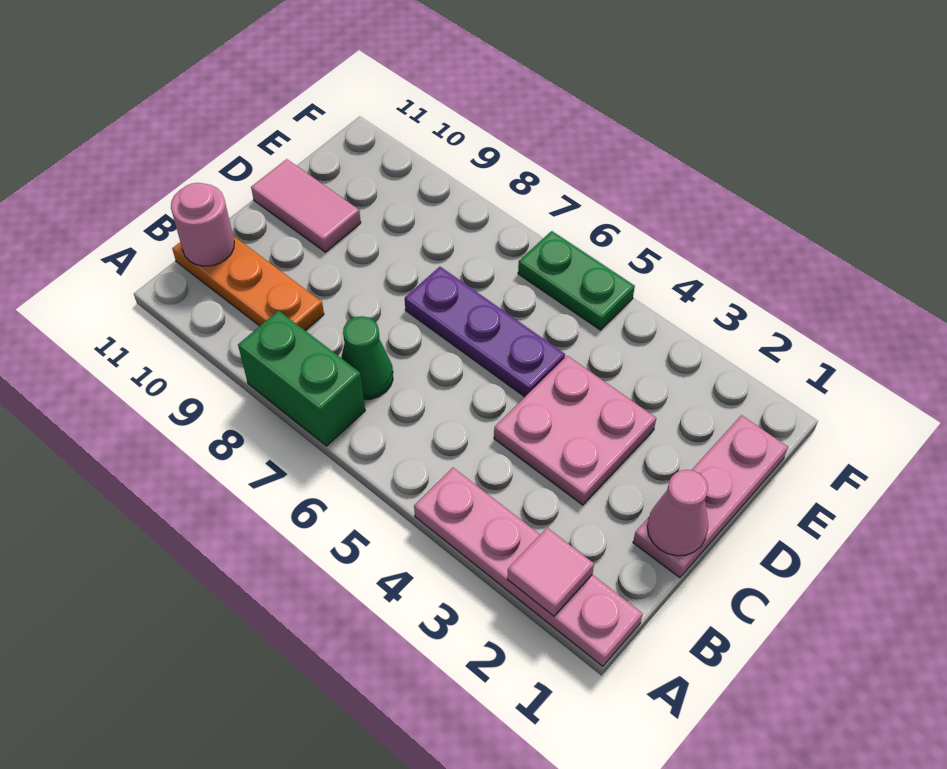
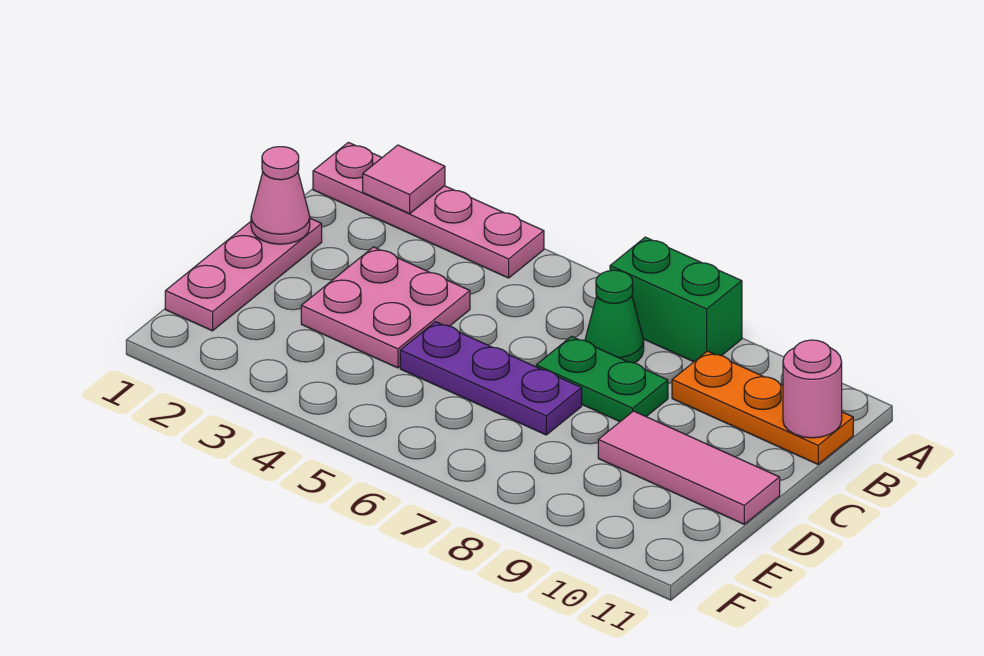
pink tile D10:D11 level 1 -> pink tile D9:D11 level 1
green plate F5:F6 level 1 -> green plate C7:C8 level 1

